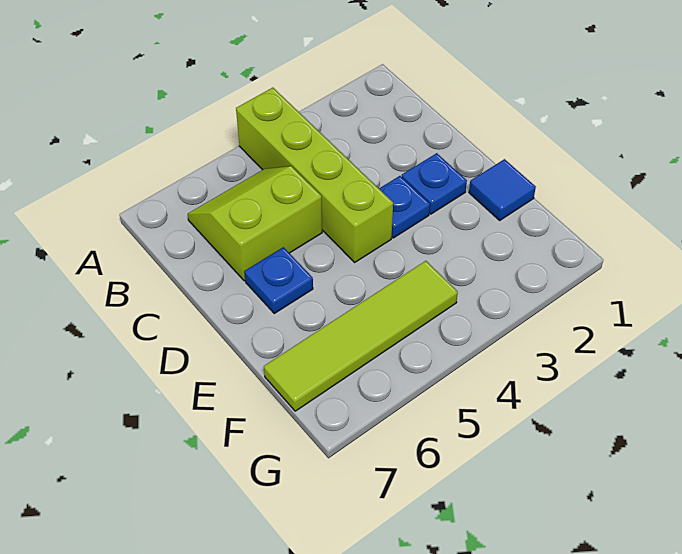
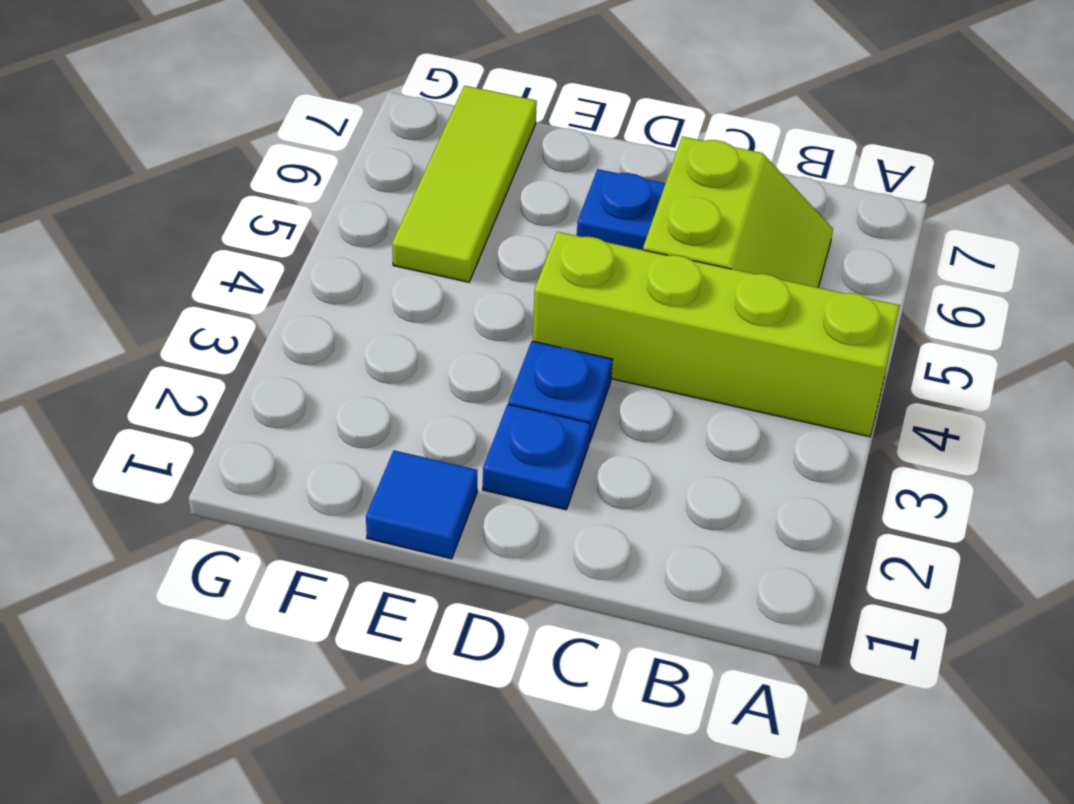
lime tile F4:F7 level 1 -> lime tile F5:F7 level 1

